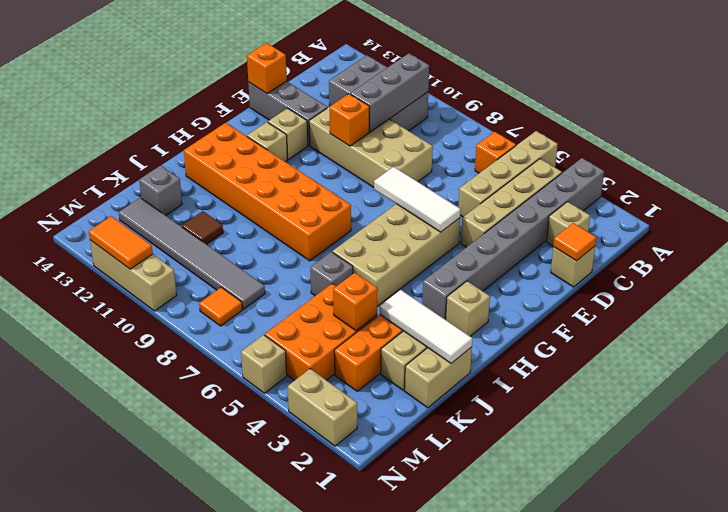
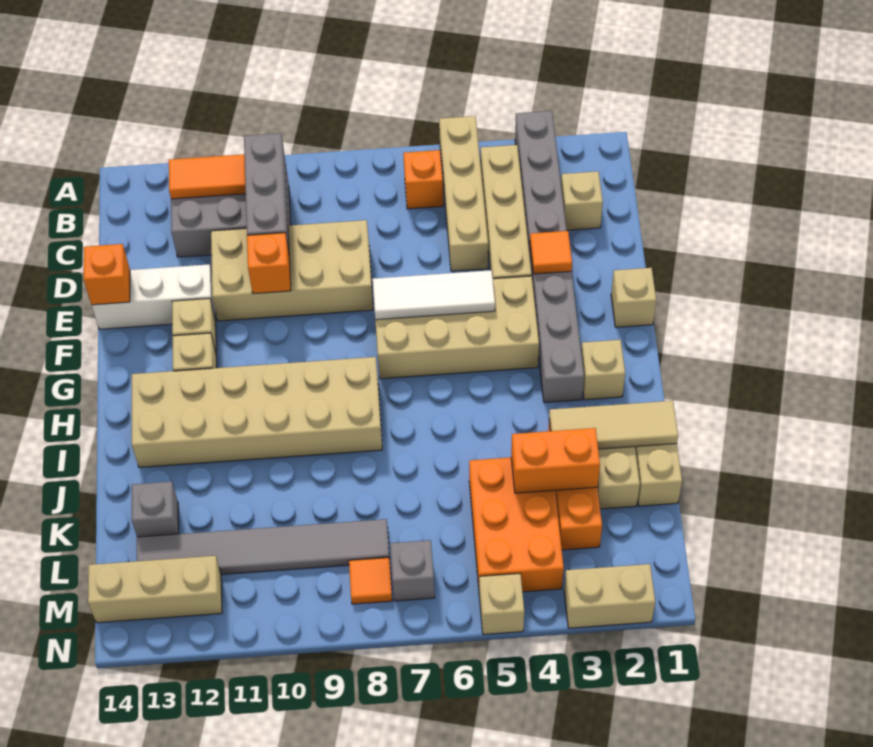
tan brick D1 level 1 -> tan brick F1 level 1
orange tile D1 level 2 -> orange tile E3 level 2
grey brick E12:E14 level 1 -> white brick E12:E14 level 1
tan brick F5:I6 level 1 -> tan brick F4:G7 level 1
orange brick H8:I13 level 1 -> tan brick H8:I13 level 1
white tile J1:J3 level 2 -> tan tile J1:J3 level 2
grey brick J6 level 1 -> grey brick M7 level 1
orange brick K4 level 2 -> orange brick K3:K4 level 2
brown tile K11 level 1 -> none
tan brick N10:N12 level 1 -> tan brick M12:M14 level 1
orange tile N11:N12 level 2 -> orange tile B11:B12 level 2

